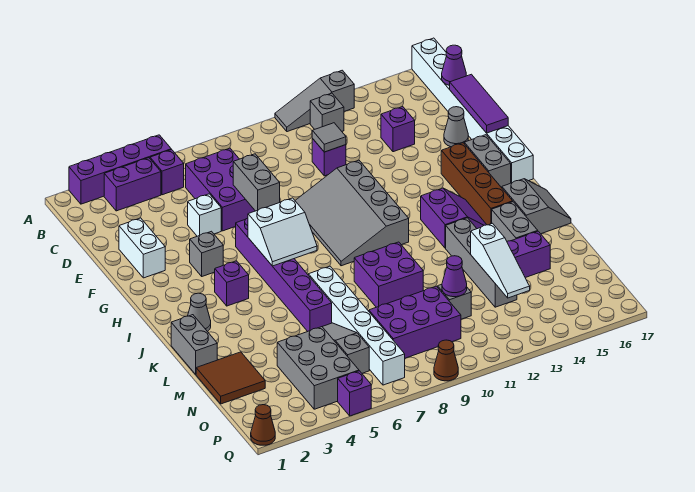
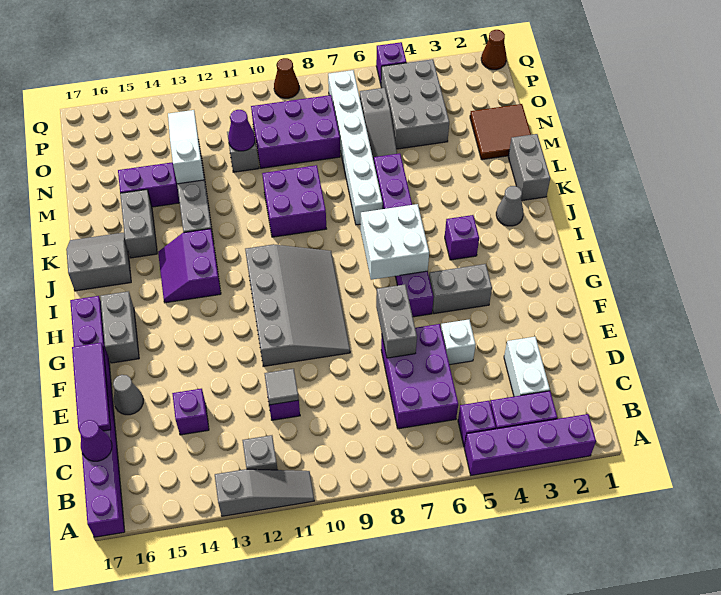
white brick A17:H17 level 1 -> purple brick A17:H17 level 1
white brick E2:F2 level 1 -> white brick C3:D3 level 1
grey brick G4 level 1 -> grey brick G4:G5 level 1
brown brick G15:J15 level 1 -> none
white slope H6:I7 level 2 top H -> white brick H6:I7 level 2
grey slope J16:K17 level 1 top 16 -> grey slope J16:K17 level 1 top J

